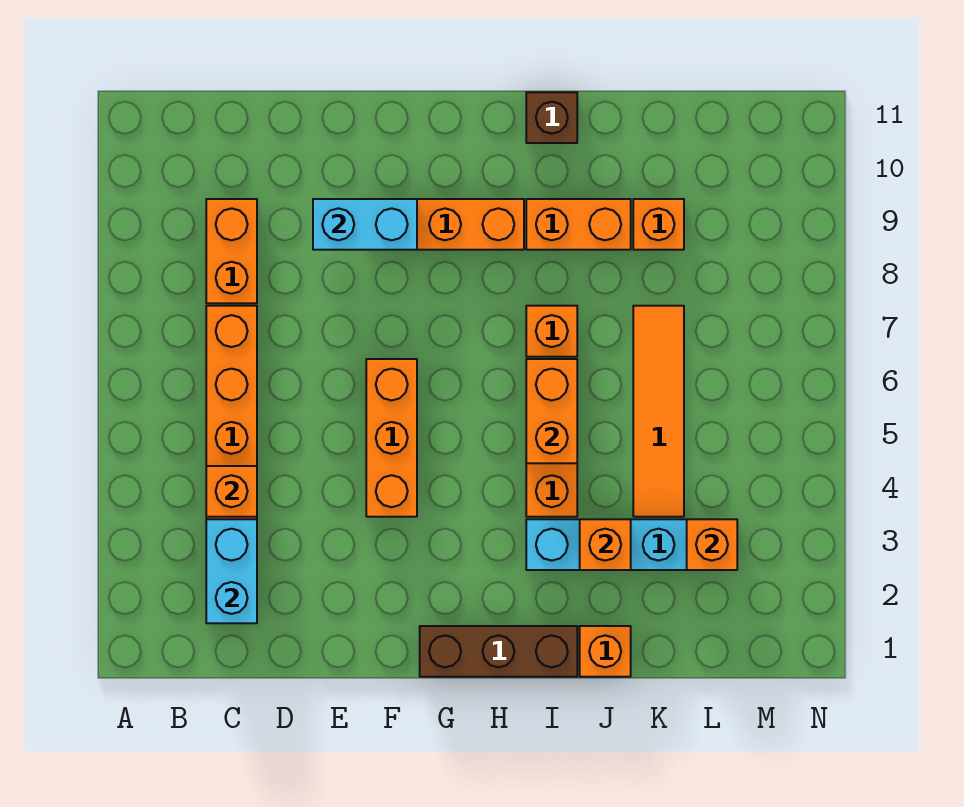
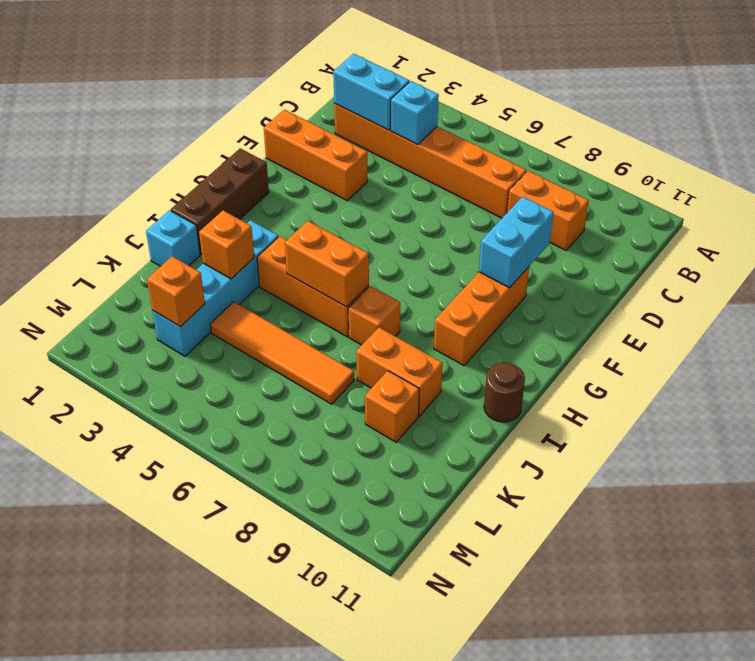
orange brick C4 level 2 -> cyan brick C4 level 2
orange brick F4:F6 level 1 -> orange brick E1:E3 level 1
orange brick I9:J9 level 1 -> orange brick J8:J9 level 1
brown brick I11 level 1 -> brown round brick I11 level 1
orange brick J1 level 1 -> cyan brick J1 level 1

